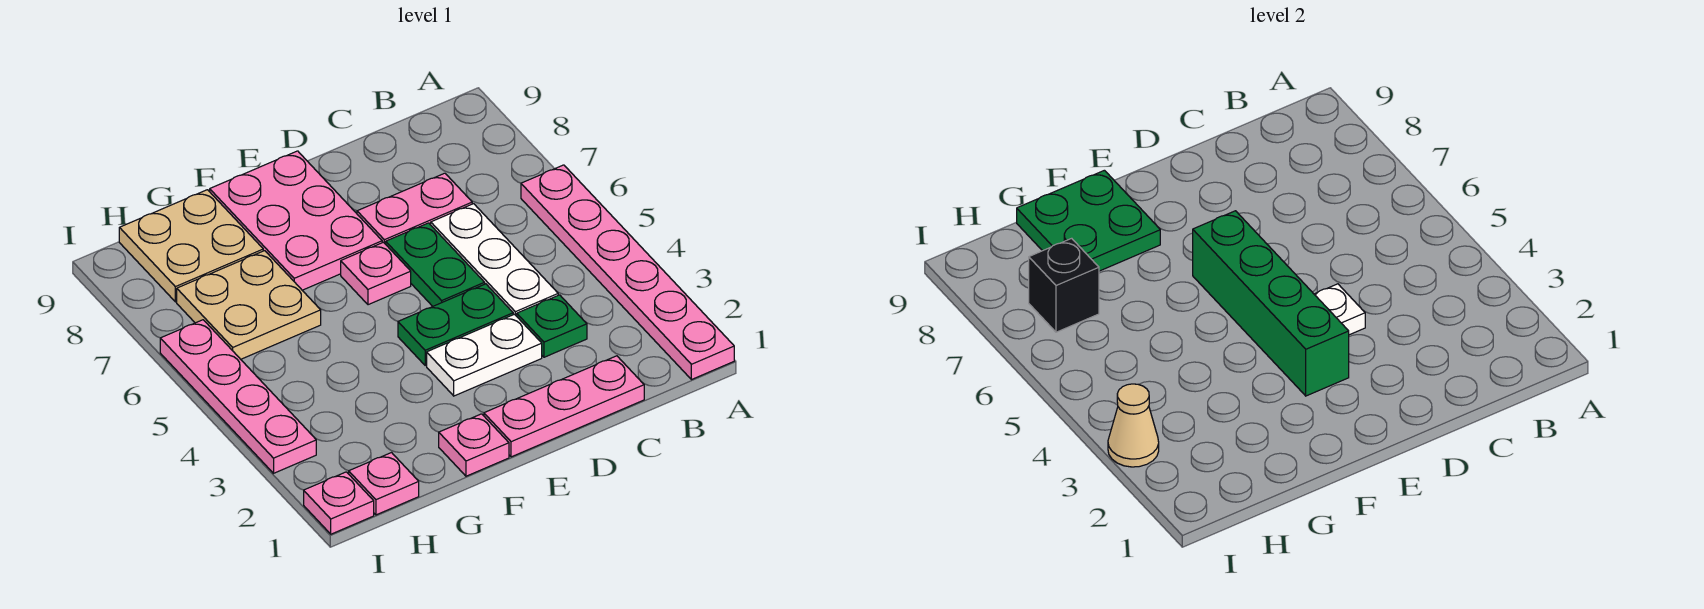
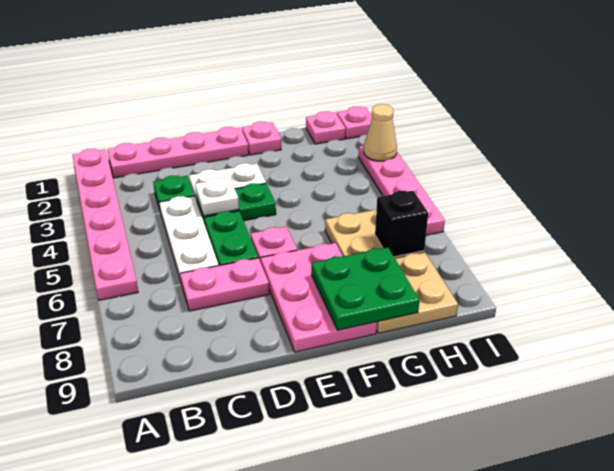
pink plate C1:E1 level 1 -> pink plate B1:E1 level 1
green brick E3:E6 level 2 -> none

